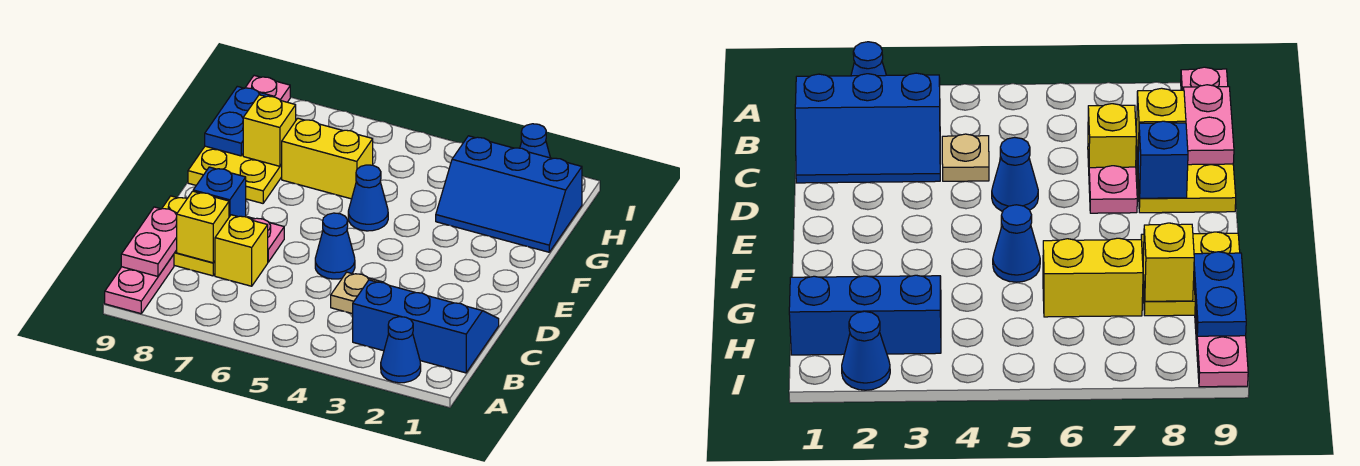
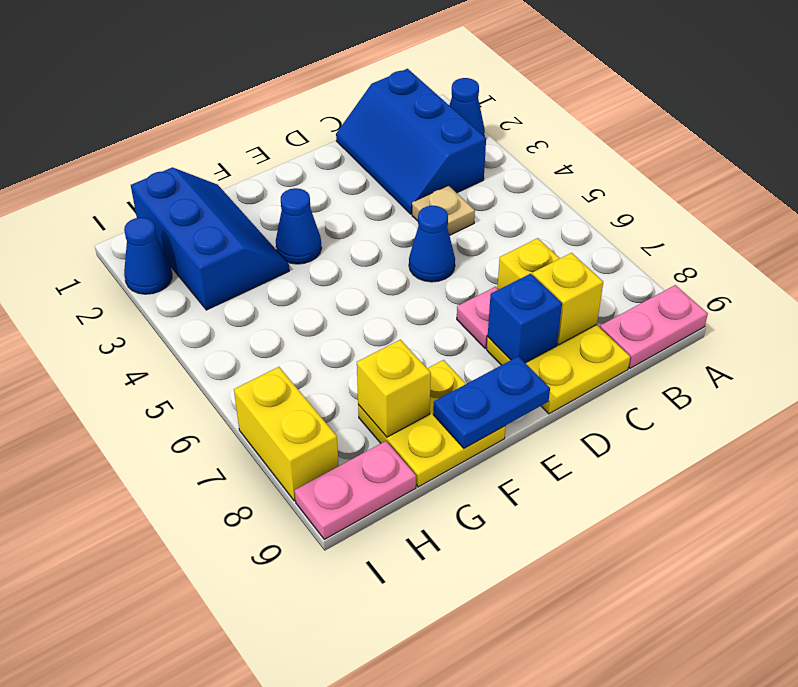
pink plate B9:C9 level 2 -> none
blue cone F5 level 1 -> blue cone F3 level 1
yellow brick G6:G7 level 1 -> yellow brick I7:I8 level 1
blue plate G9:H9 level 2 -> blue plate E9:F9 level 2

